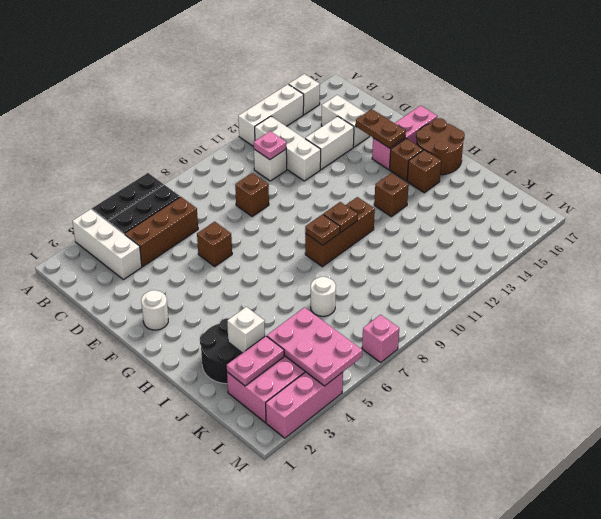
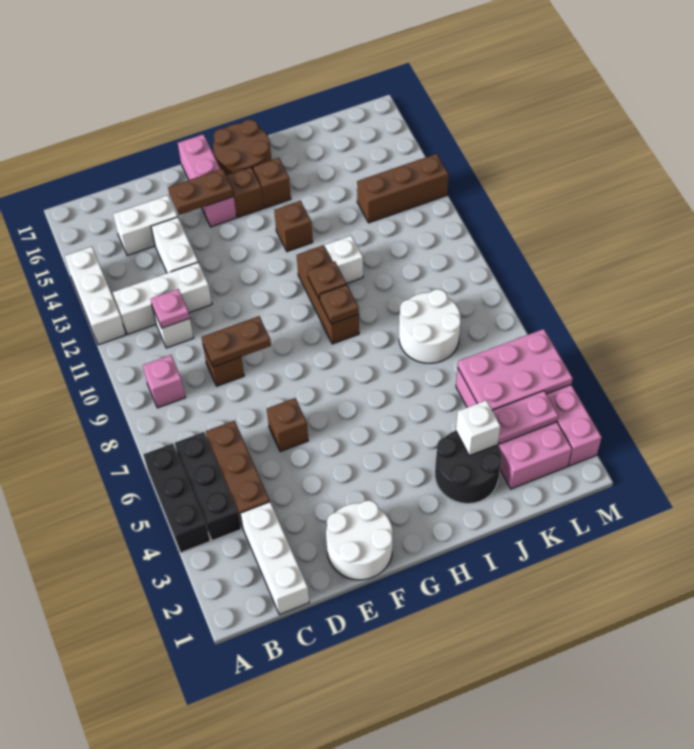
white brick A3:C3 level 1 -> white brick C1:C3 level 1
white brick A15 level 1 -> white brick I11 level 1
none -> brown plate D9:E9 level 2
white round brick F2 level 1 -> white round brick E1:F2 level 1
white round brick J7 level 1 -> white round brick J7:K8 level 1
pink plate K2:K3 level 2 -> pink plate K3:L3 level 2
none -> brown brick K13:M13 level 1
pink brick M7 level 1 -> pink brick B9 level 1

